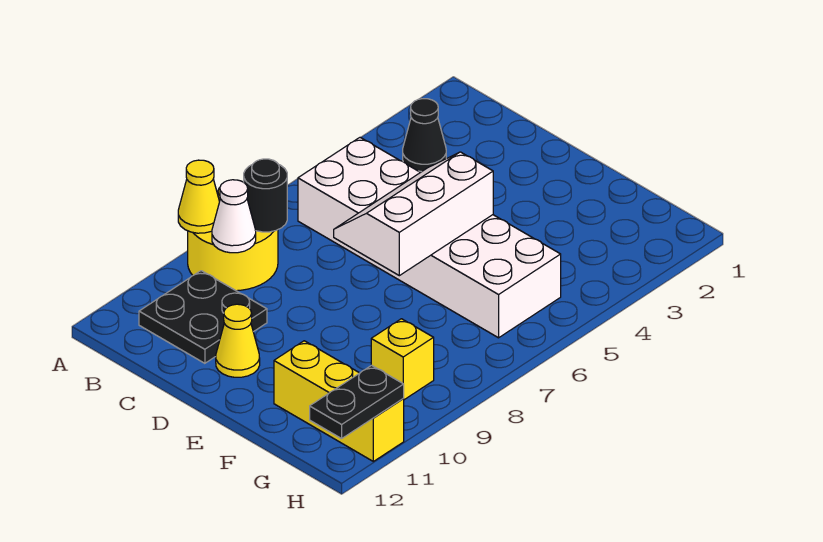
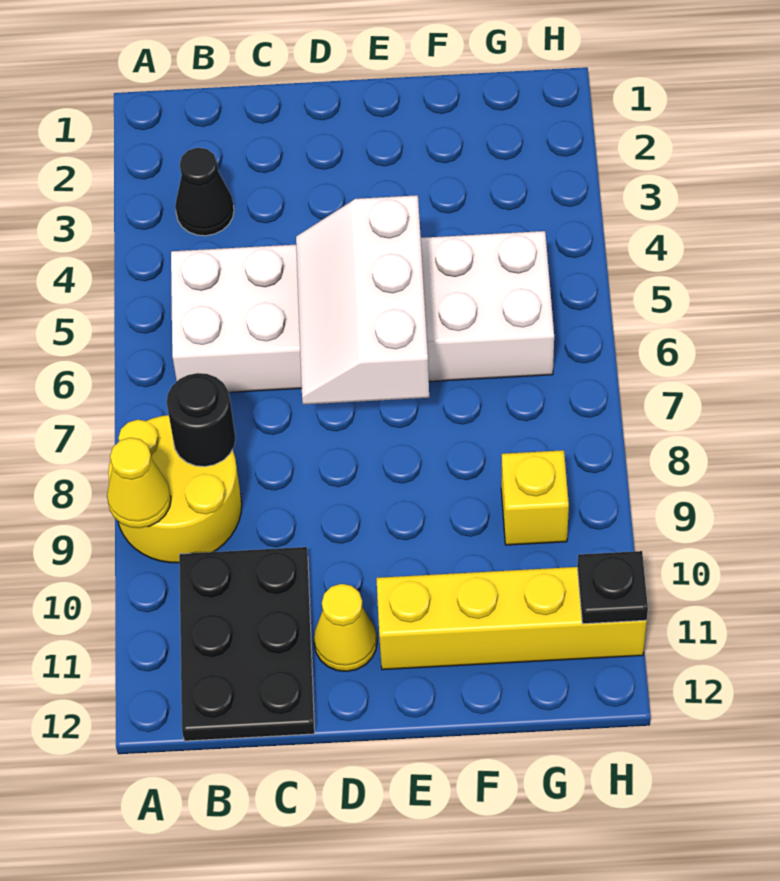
white cone B9 level 2 -> none
black plate B10:C11 level 1 -> black plate B10:C12 level 1
yellow brick F11:H11 level 1 -> yellow brick E11:H11 level 1
black plate H11:H12 level 2 -> black plate H11 level 2

